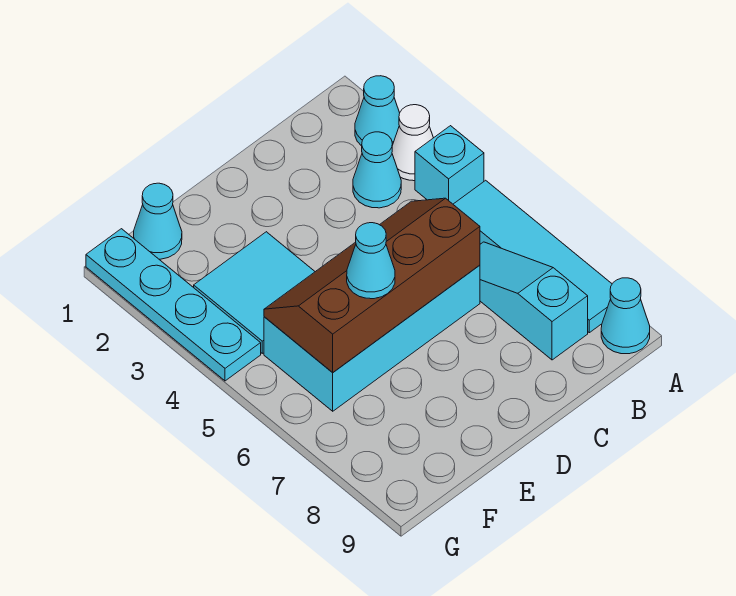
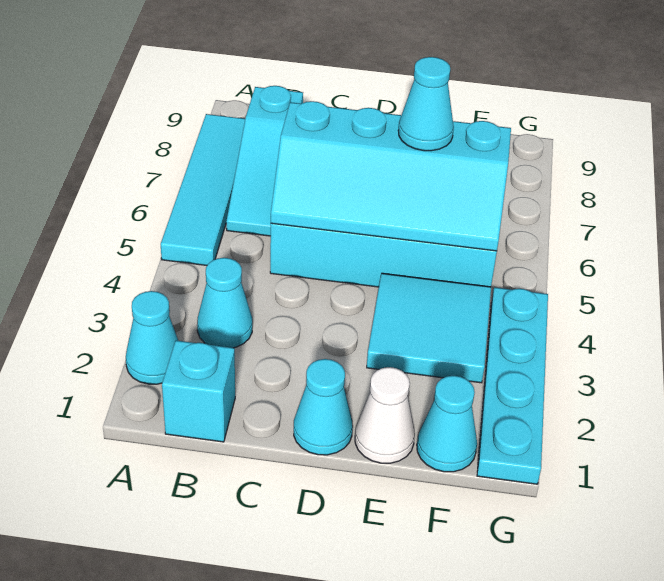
white cone A3 level 1 -> white cone E1 level 1
cyan brick A4 level 1 -> cyan brick B1 level 1
cyan cone A9 level 1 -> cyan cone D1 level 1
brown slope C5:F6 level 2 top 6 -> cyan slope C5:F6 level 2 top 6

